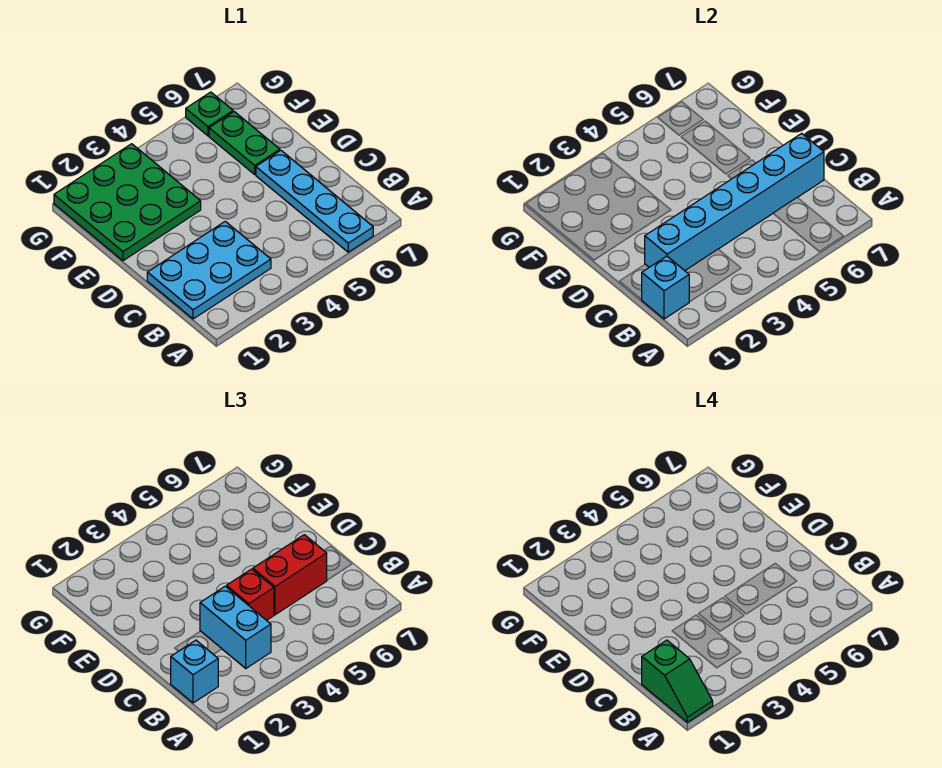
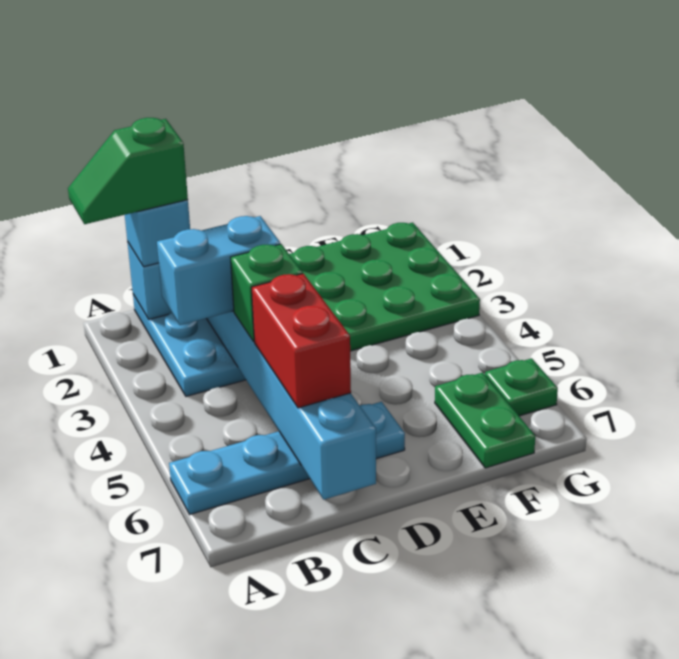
red brick C4 level 3 -> green brick C4 level 3
green plate E6:F6 level 1 -> green plate F6:F7 level 1

